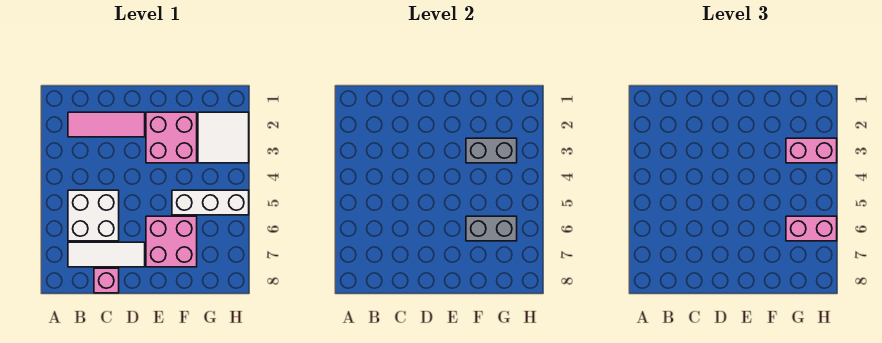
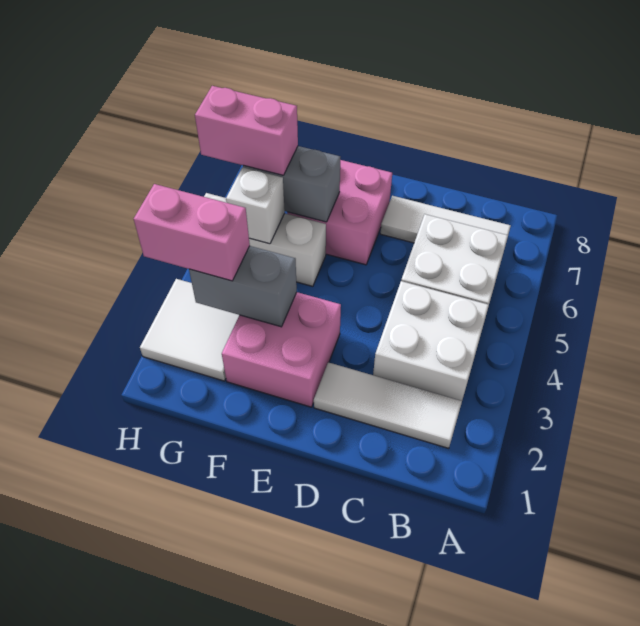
pink tile B2:D2 level 1 -> white tile B2:D2 level 1
none -> white brick B3:C4 level 1
pink brick C8 level 1 -> none
none -> white brick G5 level 2

